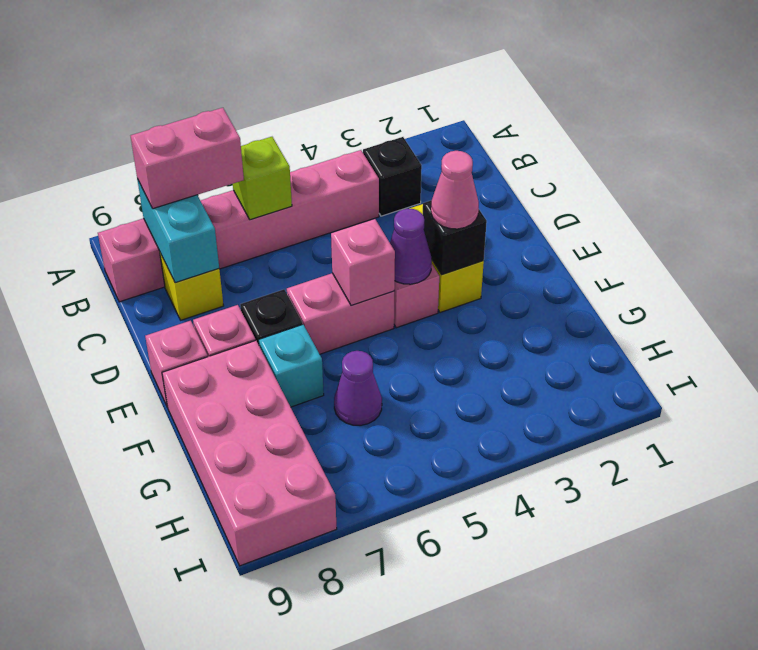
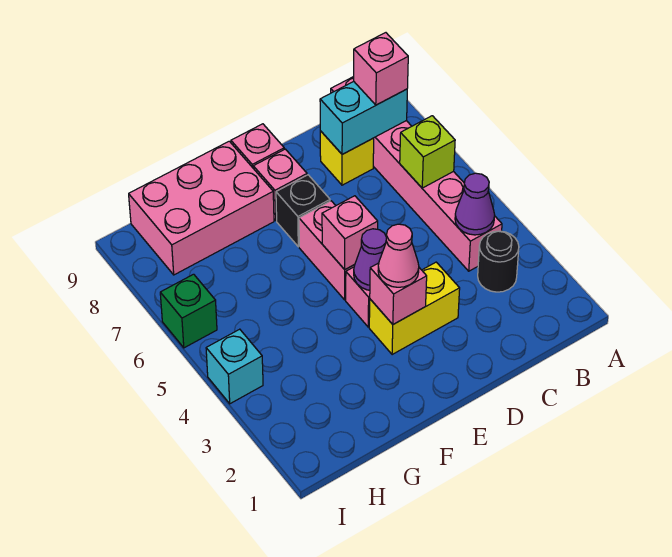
black brick B3 level 1 -> black round brick B3 level 1
pink brick B7:B8 level 3 -> pink brick B8 level 3
black brick E3 level 2 -> pink brick E3 level 2
cyan brick F7 level 1 -> cyan brick I4 level 1
pink brick F8:I9 level 1 -> pink brick F8:H9 level 1
purple cone G6 level 1 -> purple cone B4 level 2
none -> green brick I6 level 1

